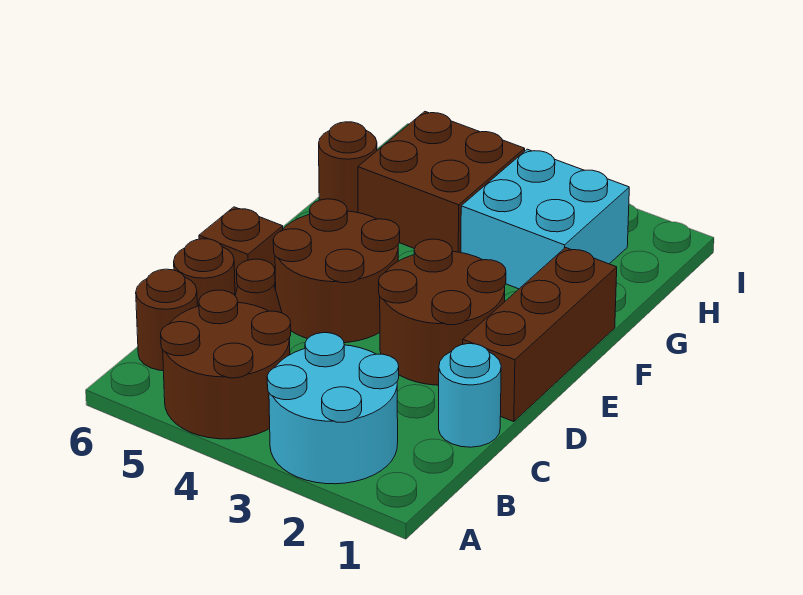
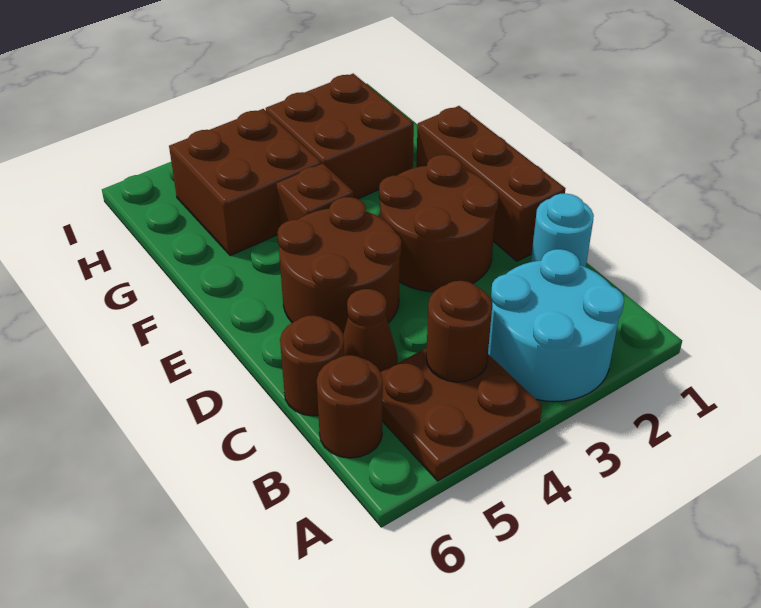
brown round brick A4:B5 level 1 -> brown plate A4:B5 level 1
brown brick D6 level 1 -> brown brick F4 level 1
cyan brick G2:H3 level 1 -> brown brick G2:H3 level 1
brown round brick G6 level 1 -> brown round brick B4 level 2

